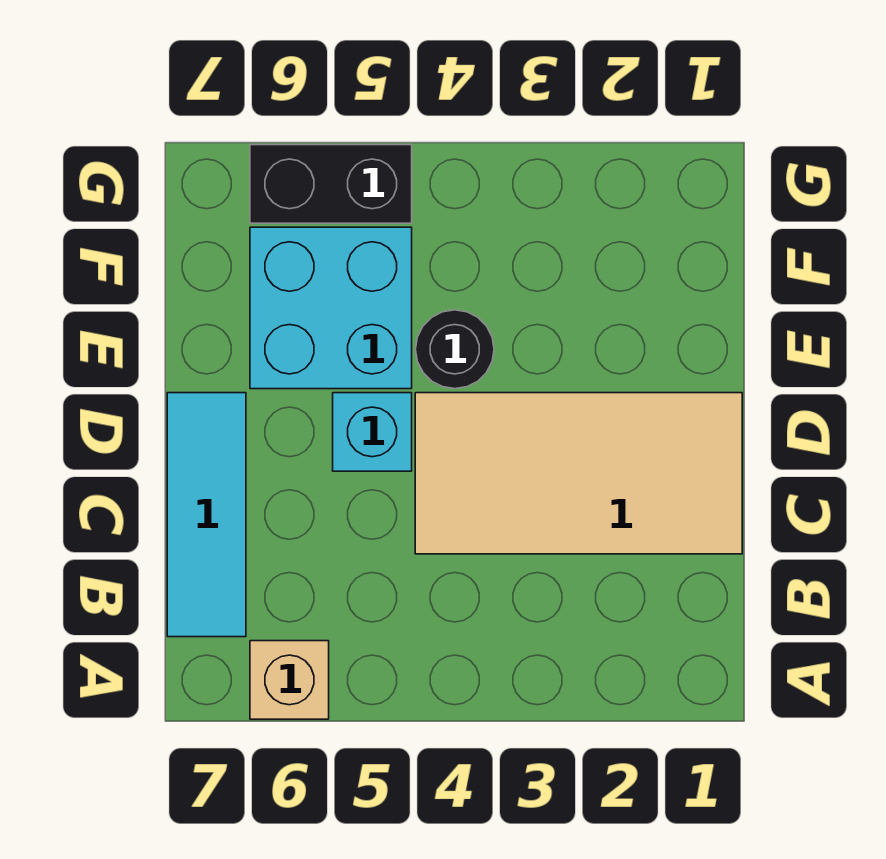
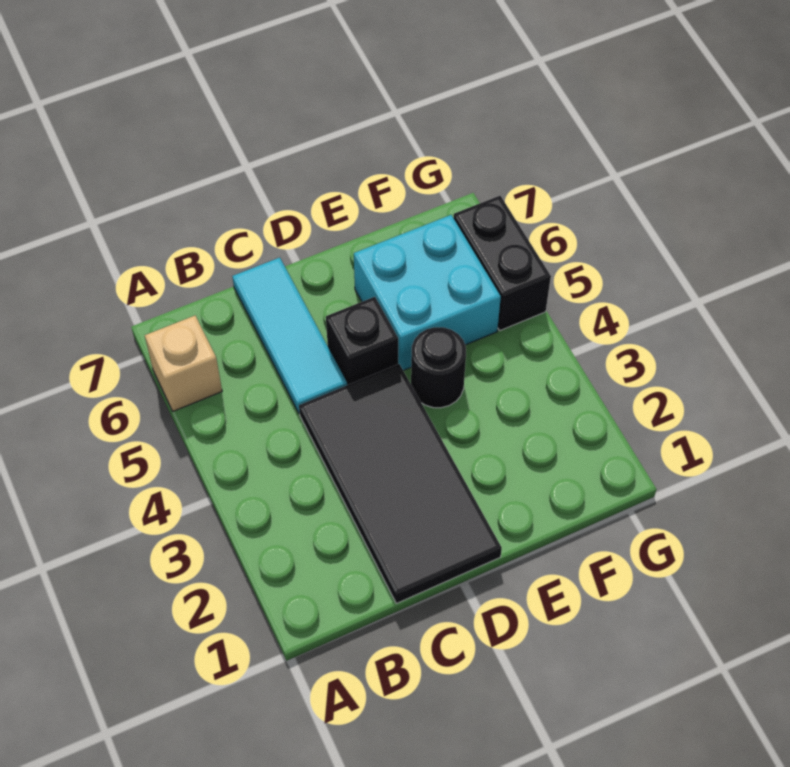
cyan tile B7:D7 level 1 -> cyan tile C5:C7 level 1
tan tile C1:D4 level 1 -> black tile C1:D4 level 1
cyan brick D5 level 1 -> black brick D5 level 1

